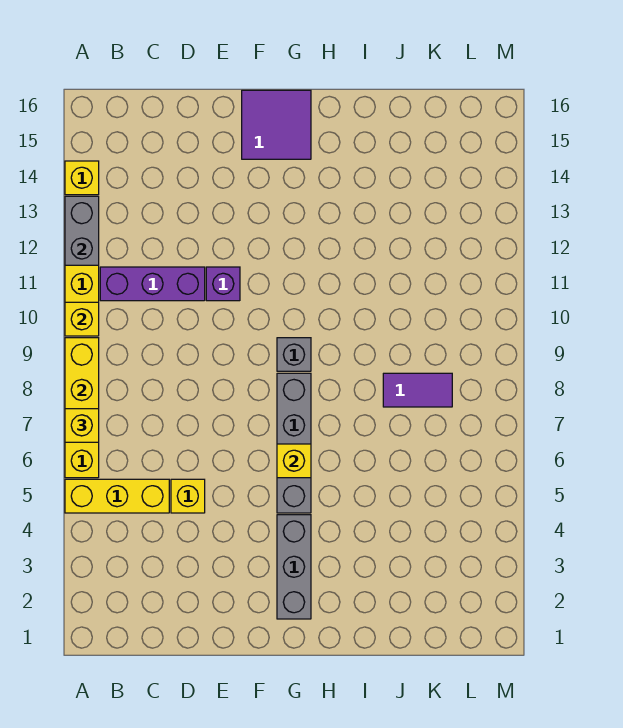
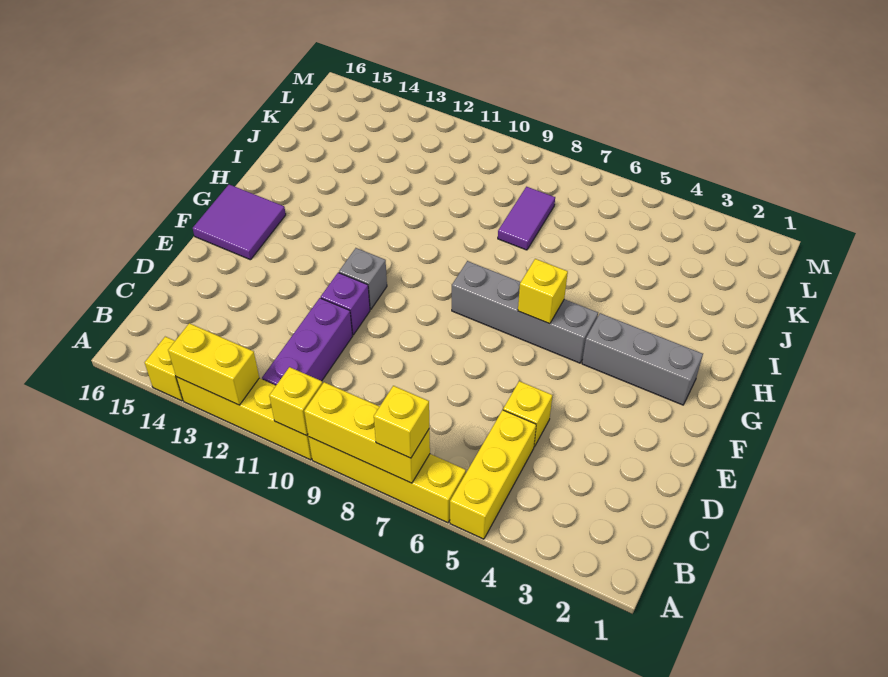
grey brick A12:A13 level 2 -> yellow brick A12:A13 level 2
grey brick G9 level 1 -> grey brick F11 level 1

